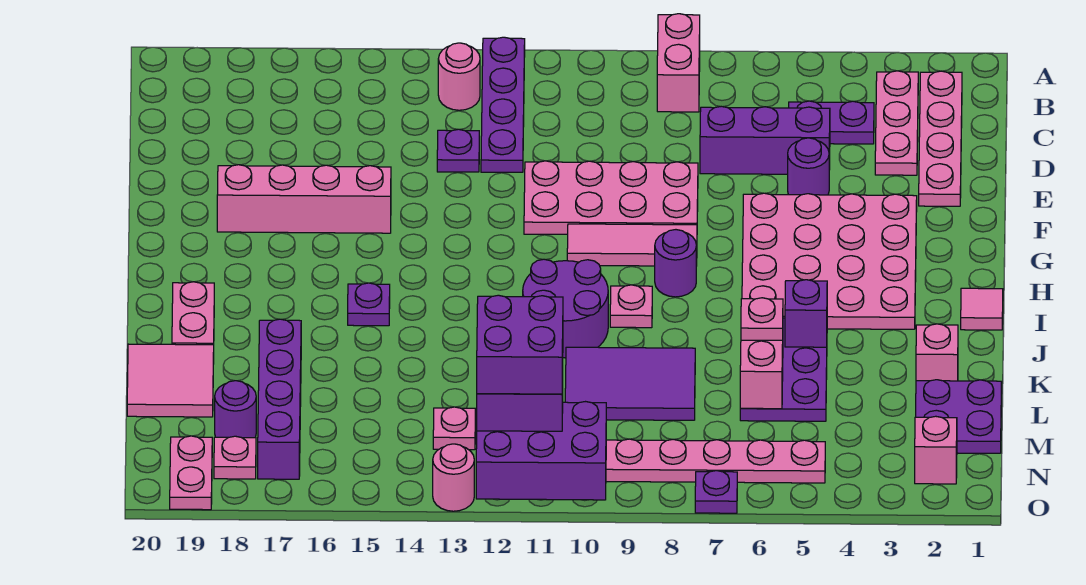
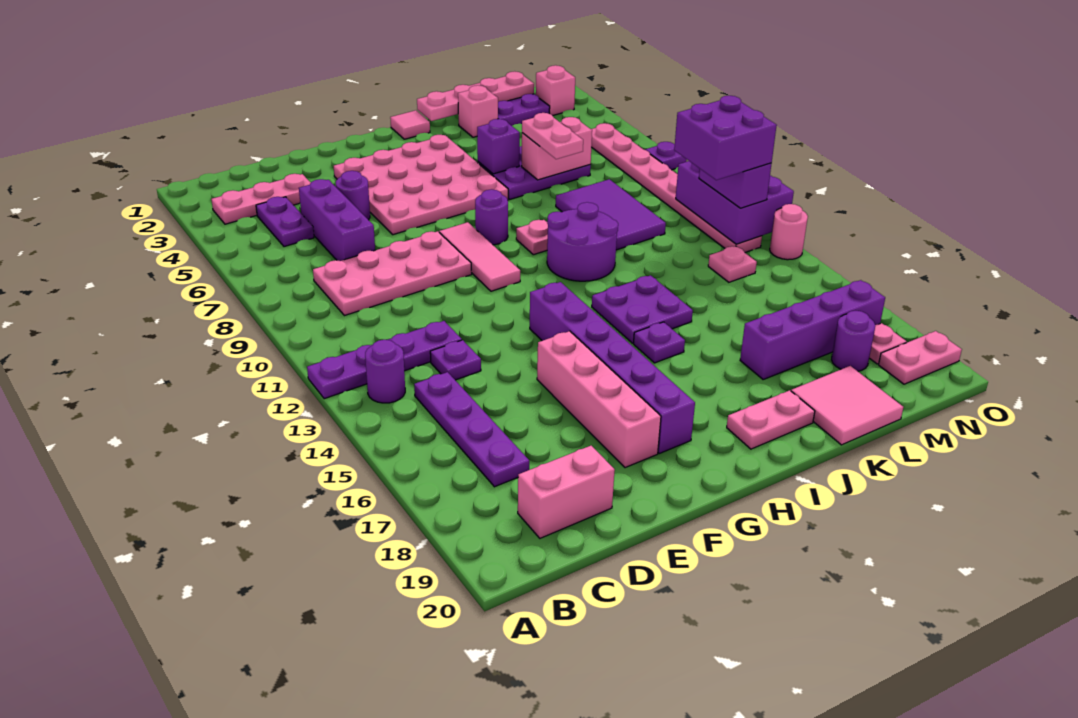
pink brick A8:B8 level 1 -> pink brick C19:D19 level 1
pink plate B2:E2 level 1 -> pink plate J1:M1 level 2
pink round brick B13 level 1 -> purple round brick B13 level 1
none -> purple plate C14:C17 level 1
pink plate E8:F11 level 1 -> pink plate C8:F9 level 1
none -> purple brick G13:G18 level 1
none -> purple plate I13:J14 level 1
pink plate K6 level 3 -> pink plate K6:K7 level 3

